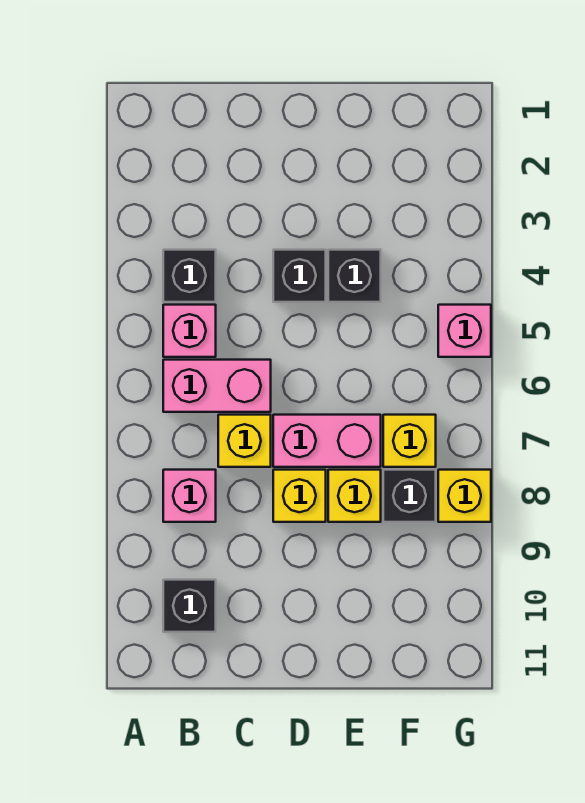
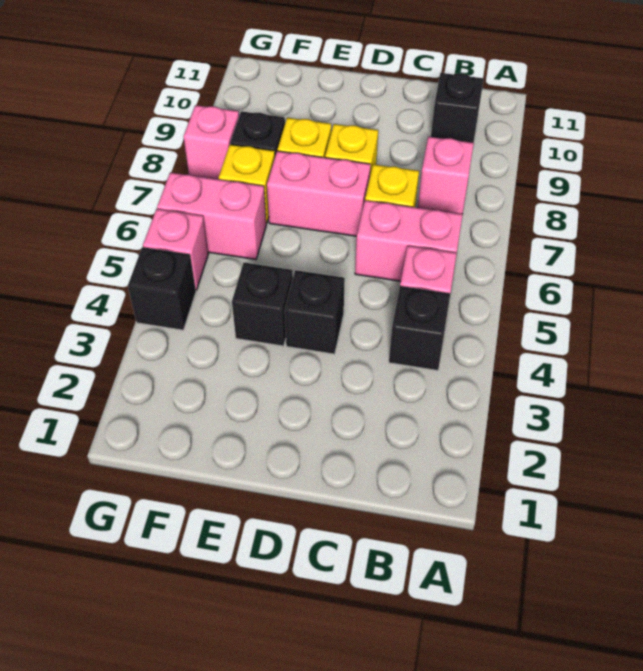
none -> pink brick F6:G6 level 1
none -> black brick G4 level 1
yellow brick G8 level 1 -> pink brick G8 level 1

